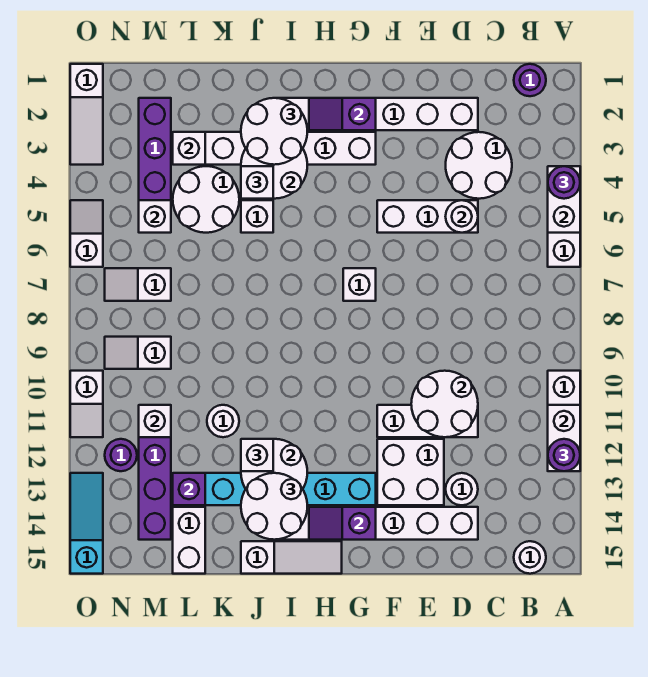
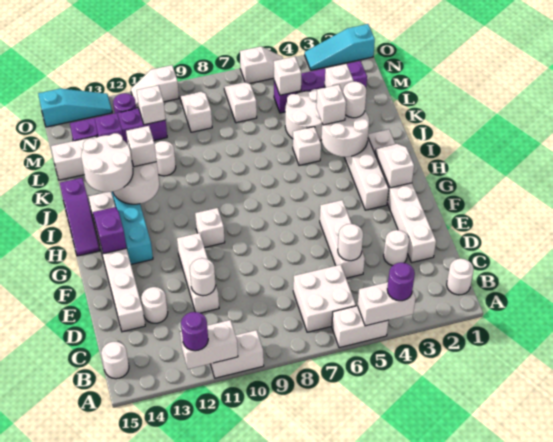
purple round brick B1 level 1 -> white round brick B1 level 1
white round brick C3:D4 level 1 -> white round brick D3 level 1
white round brick D10:E11 level 2 -> white round brick D11 level 2
white brick E12:F13 level 1 -> white brick B6:C7 level 1
purple slope G2:H2 level 2 top G -> white slope G2:H2 level 2 top G
white brick G7 level 1 -> white brick G10 level 1
white slope H15:J15 level 1 top J -> purple slope H15:J15 level 1 top J
white round brick I2:J3 level 3 -> white round brick J3 level 3
white slope O1:O3 level 1 top 1 -> cyan slope O1:O3 level 1 top 1

